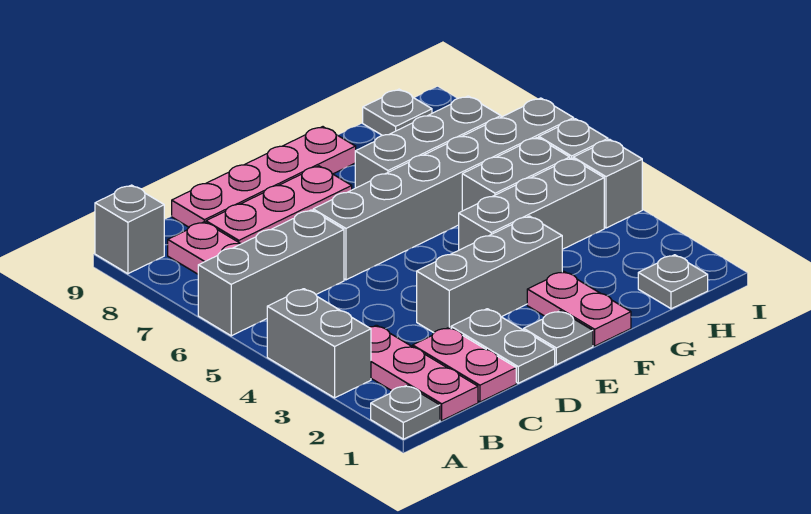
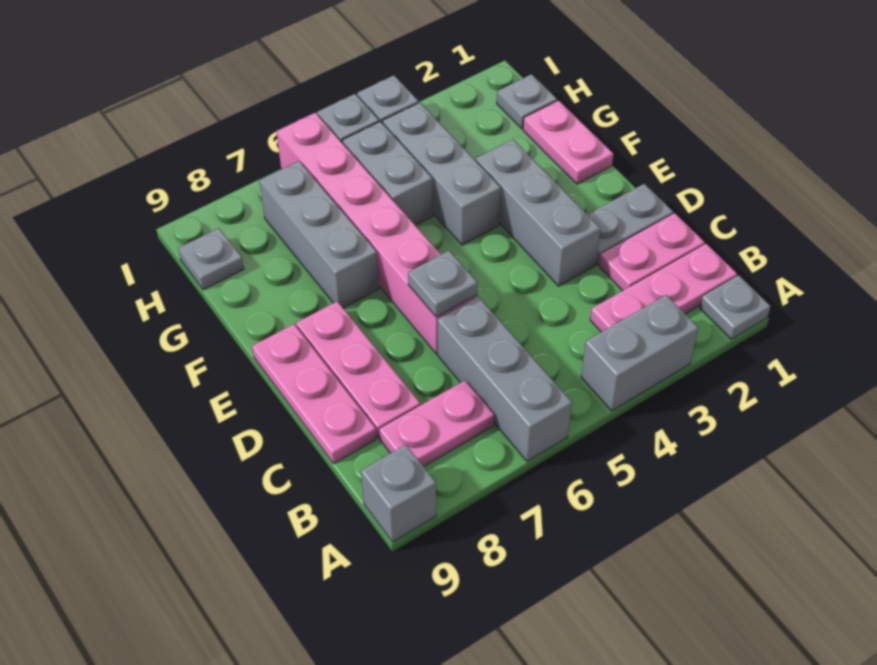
pink plate C9:F9 level 1 -> pink plate C9:E9 level 1
grey brick D6:I6 level 1 -> pink brick D6:I6 level 1
grey plate E1 level 1 -> grey plate D6 level 2
pink plate F1:F2 level 1 -> pink plate F1:G1 level 1

